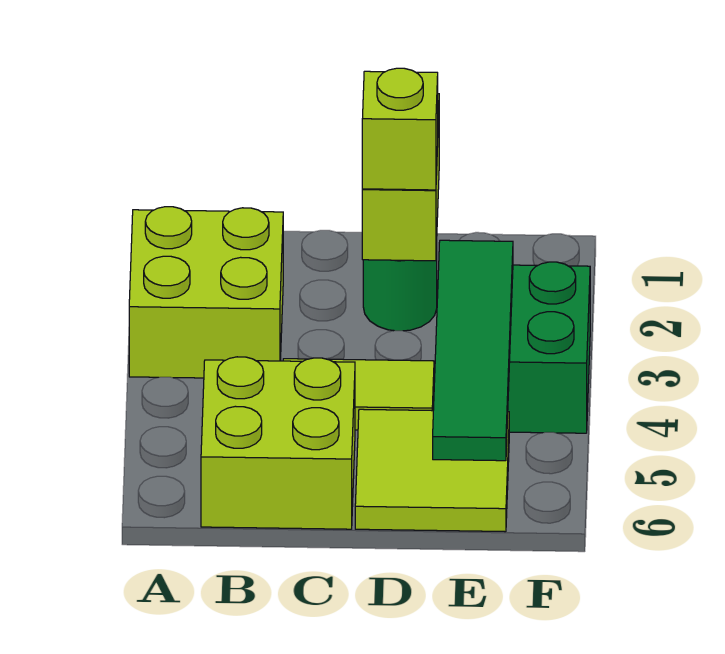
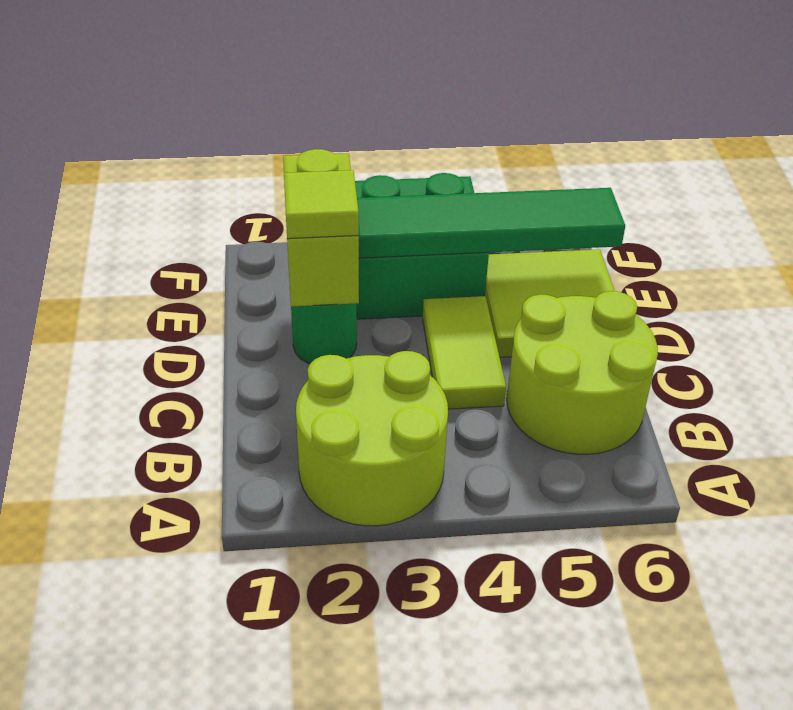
lime brick A2:B3 level 1 -> lime round brick A2:B3 level 1
lime brick B5:C6 level 1 -> lime round brick B5:C6 level 1
lime brick D1:D2 level 2 -> lime brick D2:E2 level 2
lime brick D2 level 3 -> lime tile D2 level 3

